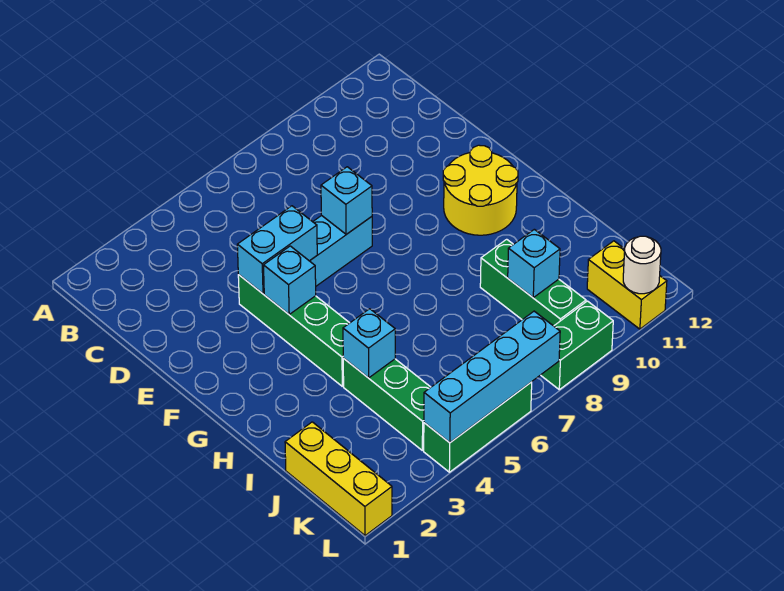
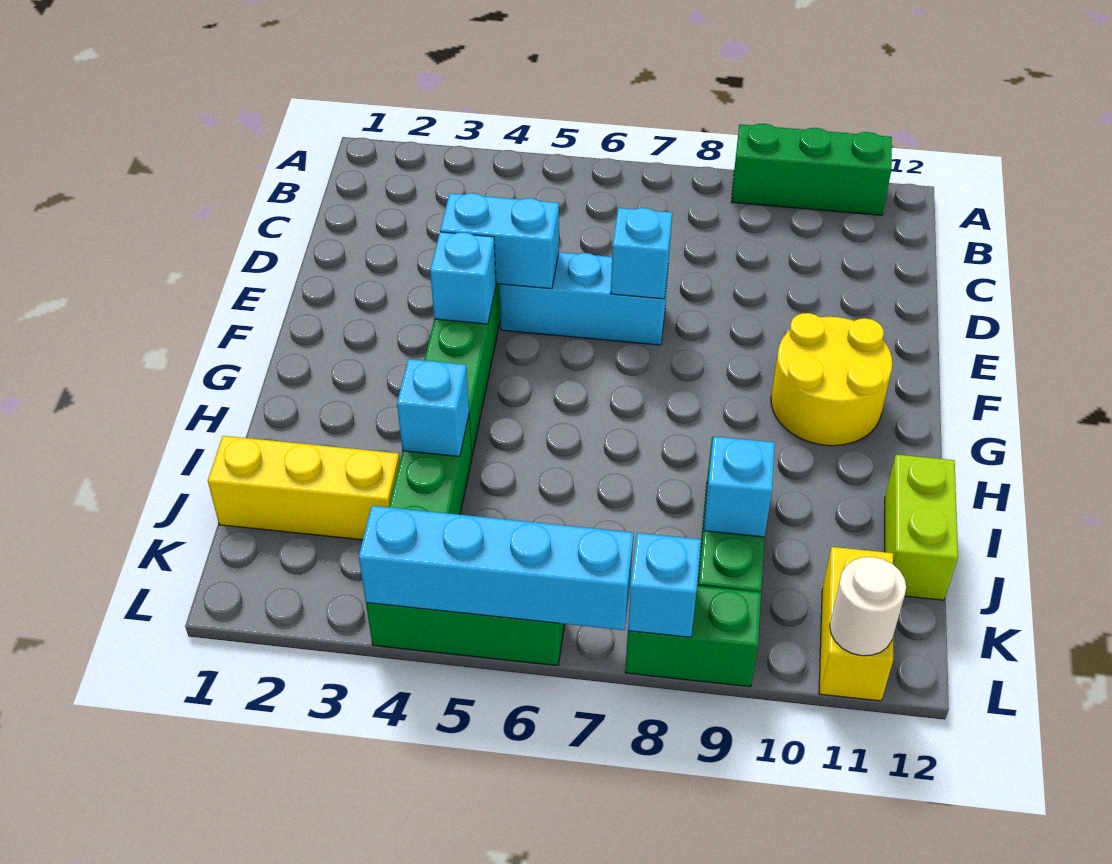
none -> green brick A9:A11 level 1
none -> lime brick I12:J12 level 1
yellow brick J1:L1 level 1 -> yellow brick J1:J3 level 1
none -> cyan brick L8 level 2

